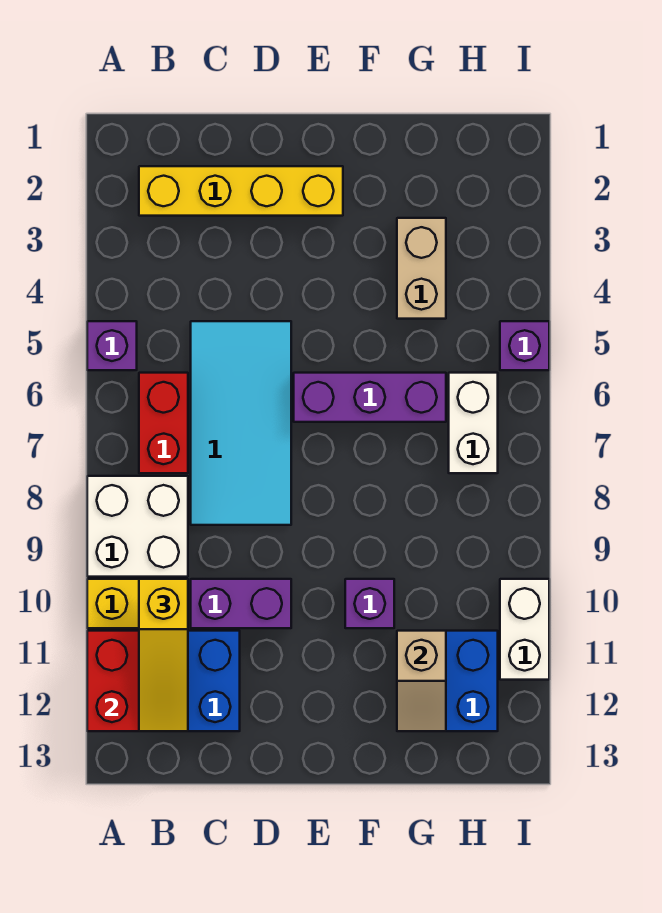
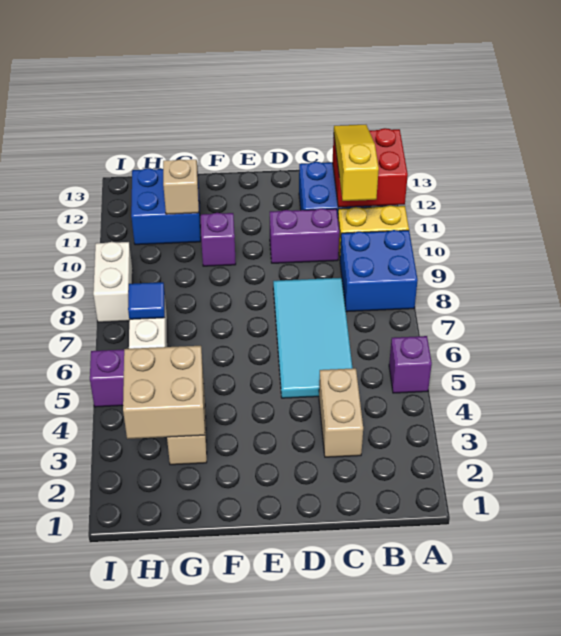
white brick A8:B9 level 1 -> blue brick A8:B9 level 1
yellow brick B2:E2 level 1 -> none
red brick B6:B7 level 1 -> none
none -> tan brick C3:C4 level 1
purple brick E6:G6 level 1 -> none
none -> tan brick G3:H4 level 2
none -> blue tile H7 level 2
white brick I10:I11 level 1 -> white brick I8:I9 level 1

